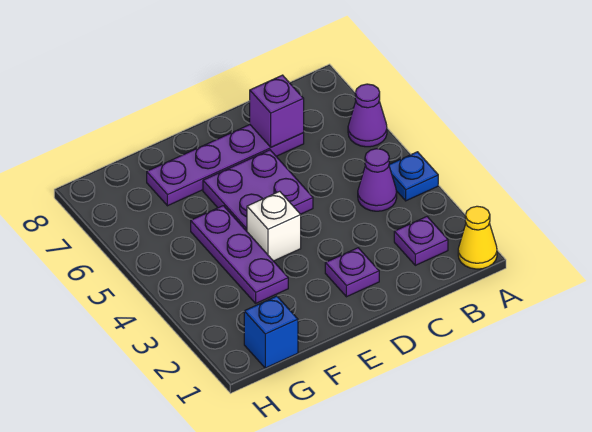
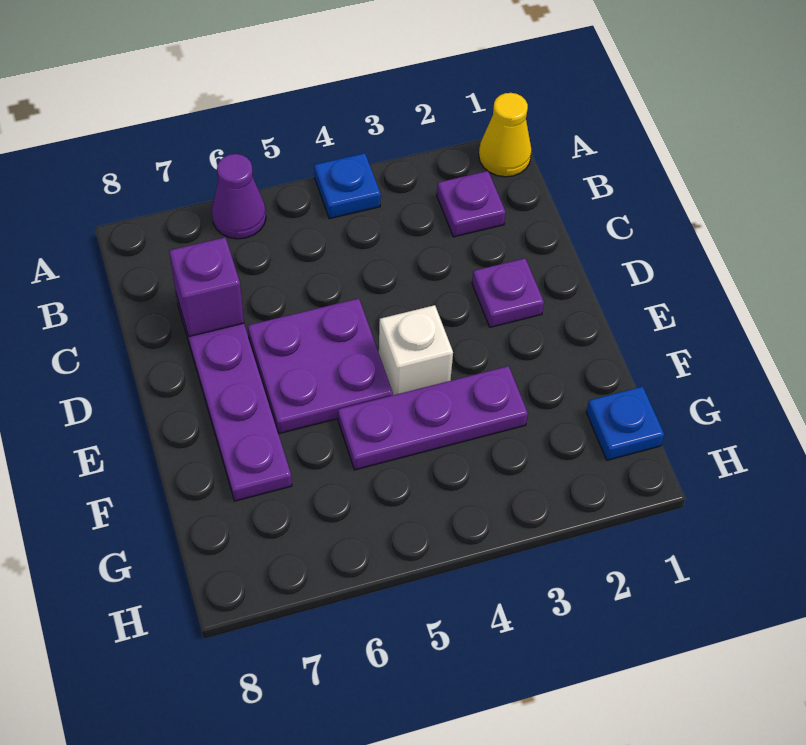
purple cone B4 level 1 -> none
blue brick G1 level 1 -> blue plate G1 level 1

